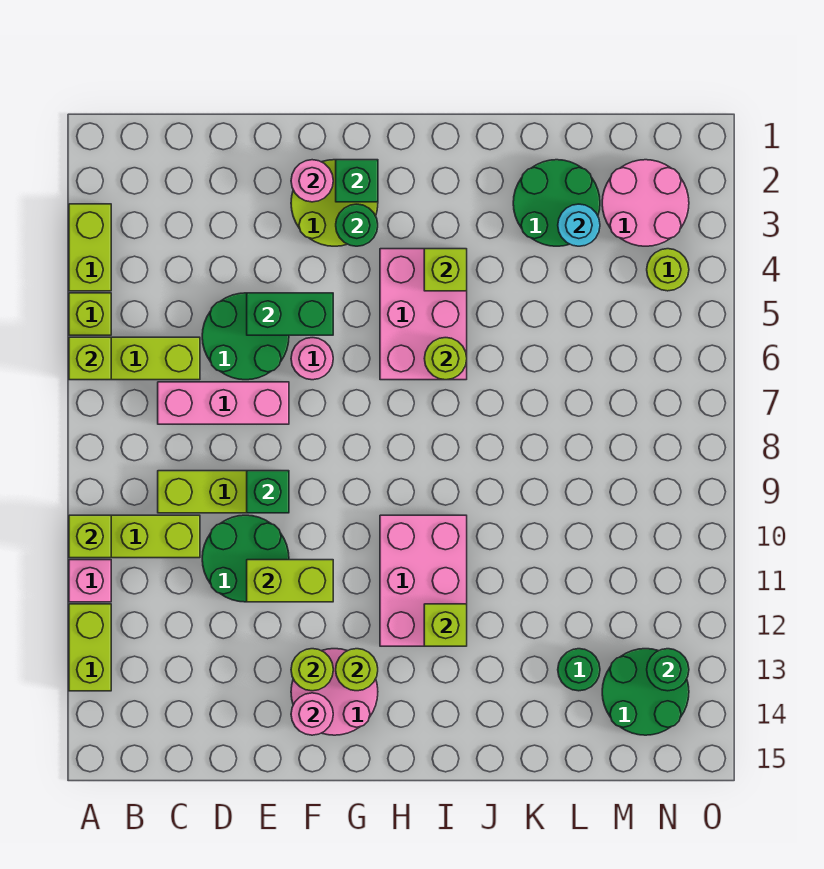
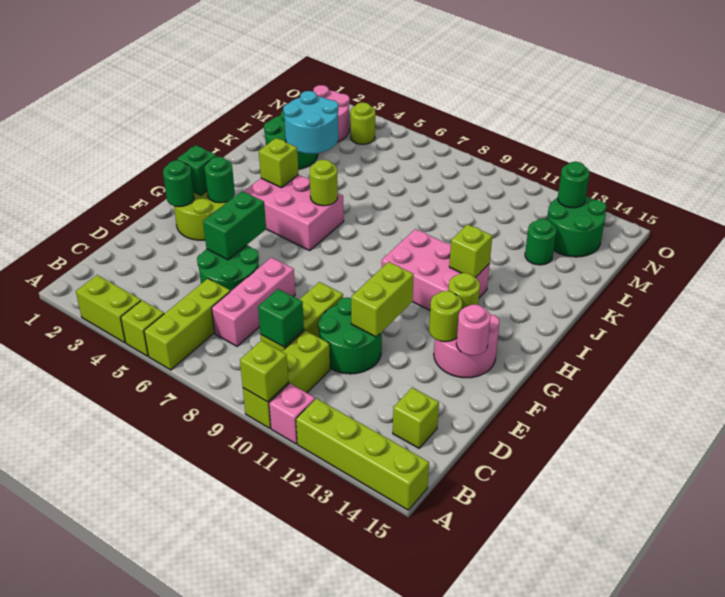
lime brick A6 level 2 -> lime brick C14 level 1
lime brick A12:A13 level 1 -> lime brick A12:A15 level 1
green brick E9 level 2 -> green brick C9 level 2
pink round brick F2 level 2 -> green round brick F2 level 2
pink round brick F6 level 1 -> none
cyan round brick L3 level 2 -> cyan round brick K3:L4 level 2

